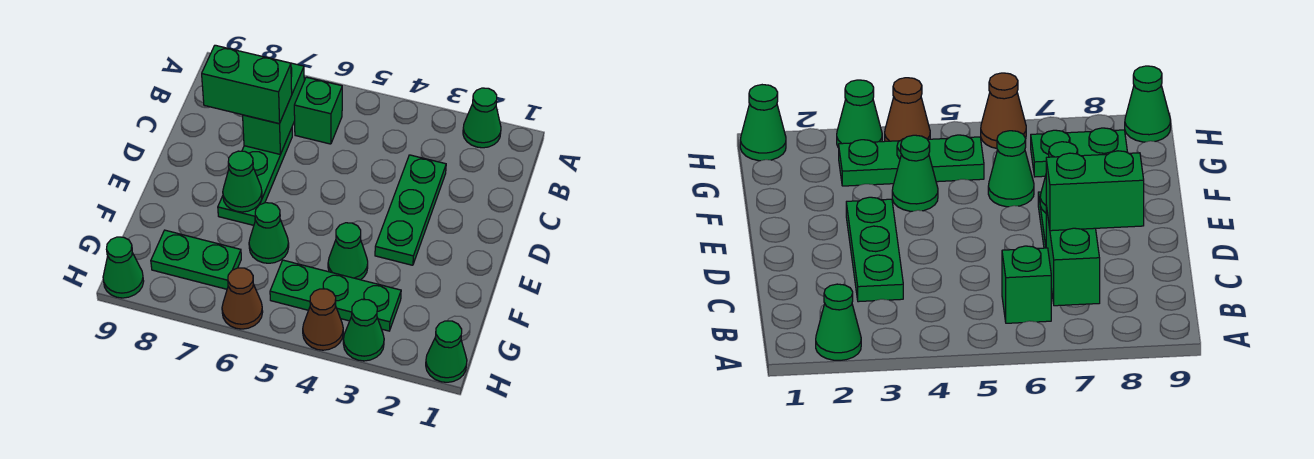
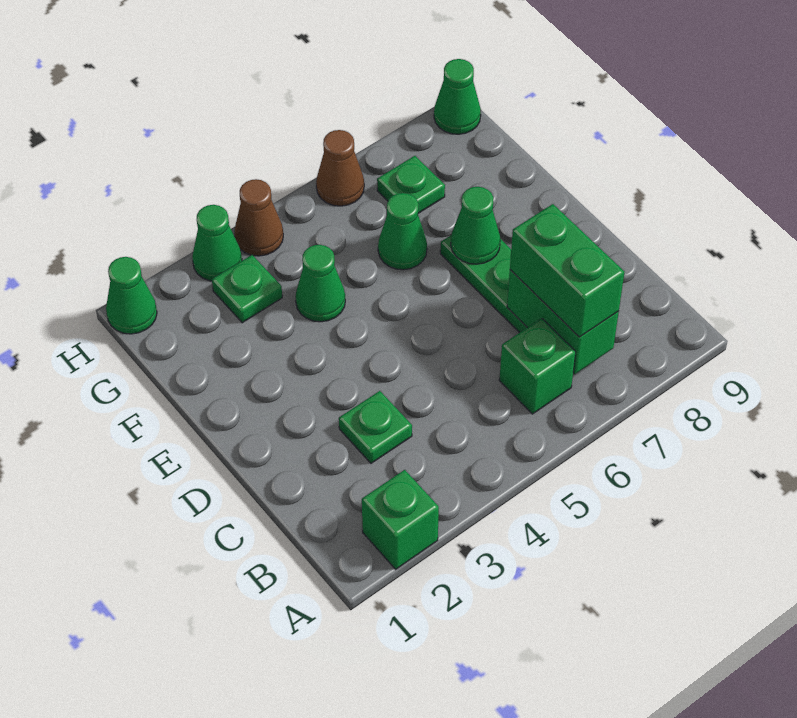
green cone A2 level 1 -> green brick A2 level 1
green plate C3:E3 level 1 -> green plate C3 level 1
green brick C7:C8 level 3 -> green brick B7:C7 level 3
green plate G3:G5 level 1 -> green plate G3 level 1
green plate G7:G8 level 1 -> green plate G7 level 1

